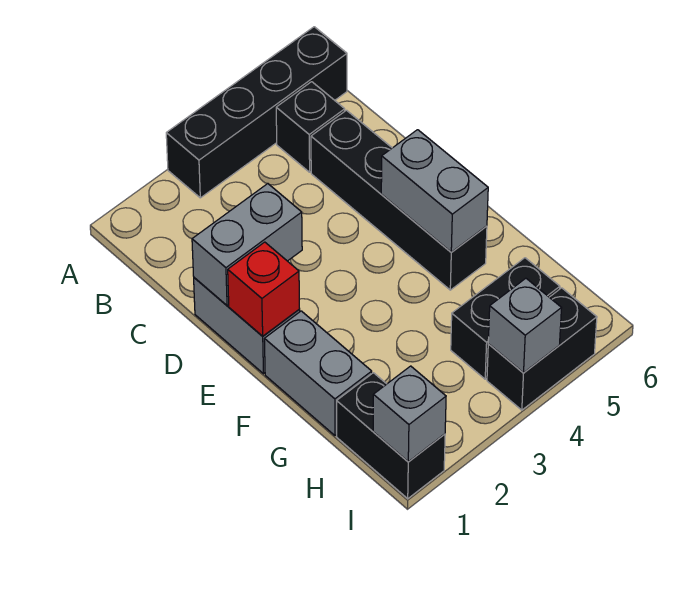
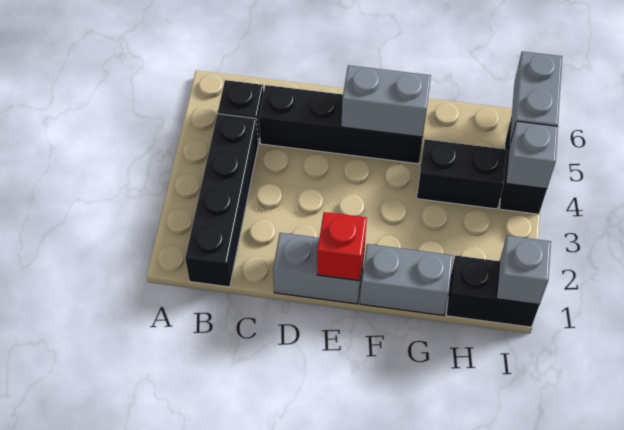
black brick A3:A6 level 1 -> black brick B1:B4 level 1
grey brick D1:D2 level 2 -> grey brick I5:I6 level 2
black brick H4:H5 level 1 -> black brick G4:H4 level 1

